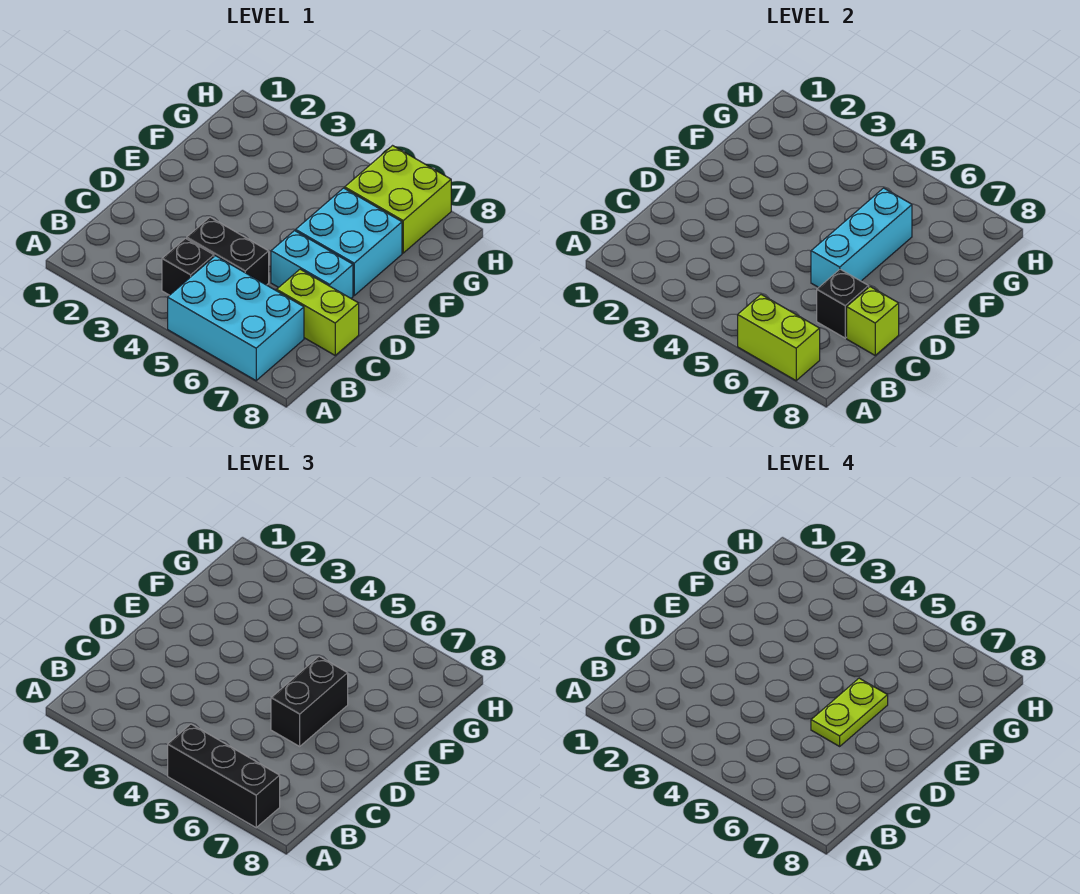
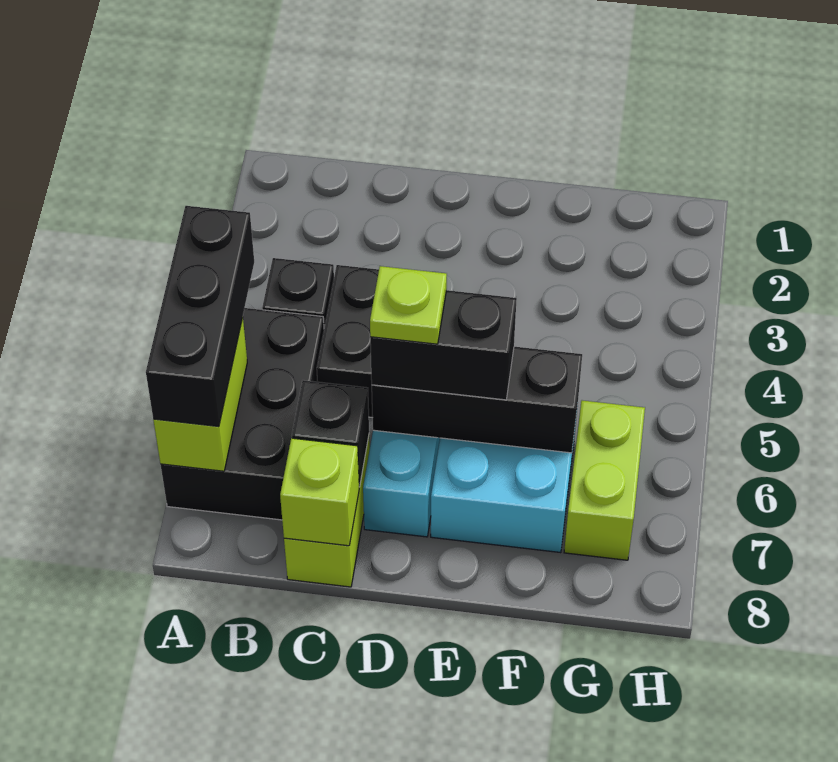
cyan brick A5:B7 level 1 -> black brick A5:B7 level 1
cyan brick D6:F6 level 2 -> black brick D6:F6 level 2
lime plate D6:E6 level 4 -> lime plate D6 level 4
lime brick G6:H7 level 1 -> lime brick G6:G7 level 1

